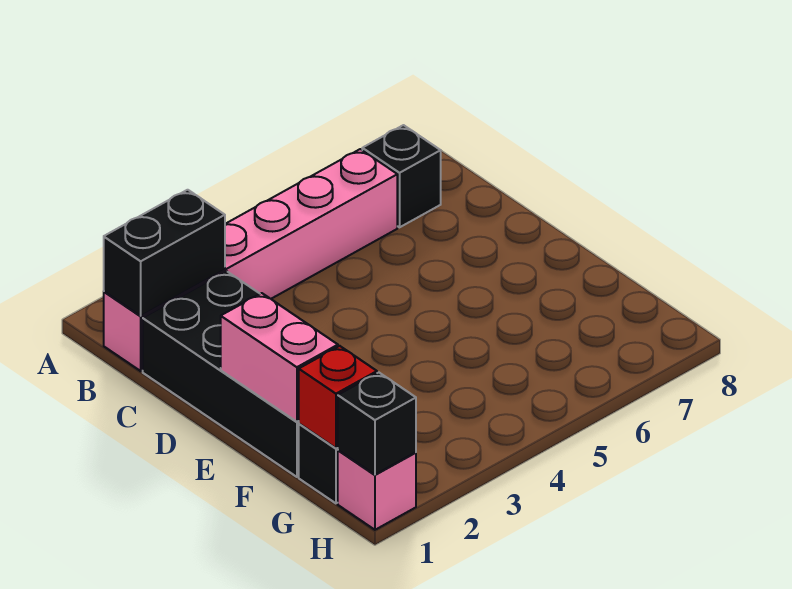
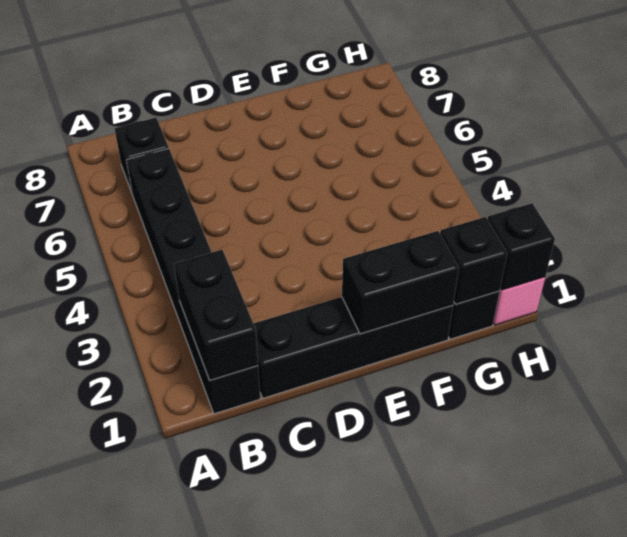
pink brick B1:B6 level 1 -> black brick B1:B6 level 1
black brick C1:F2 level 1 -> black brick C1:F1 level 1
pink brick E1:F1 level 2 -> black brick E1:F1 level 2
red brick G1 level 2 -> black brick G1 level 2

